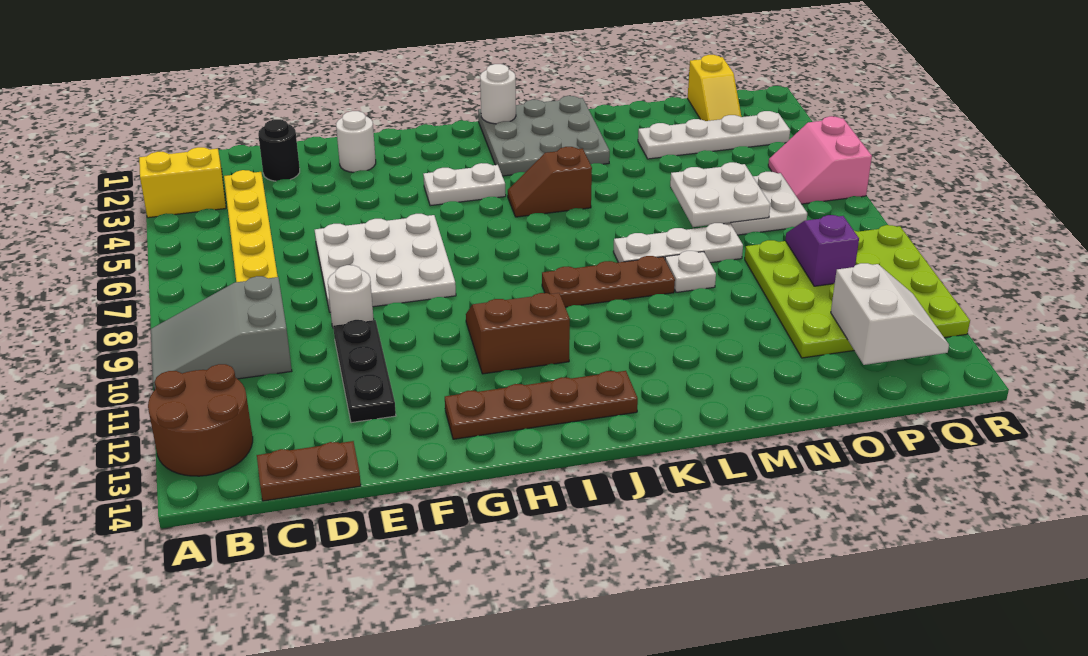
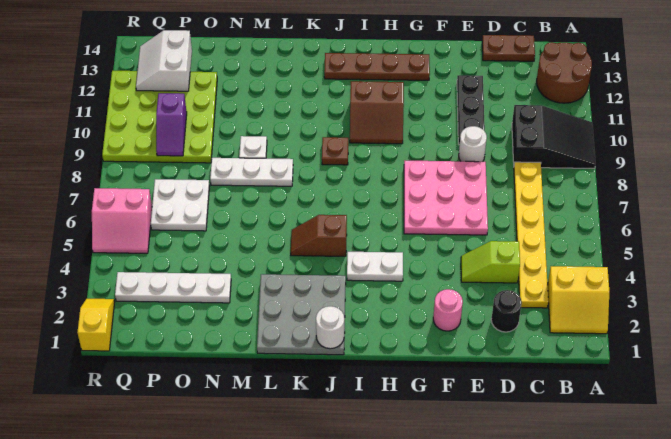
grey slope A9:C10 level 1 top C -> black slope A9:C10 level 1 top C
none -> lime slope D4:E4 level 1 top D
white plate E6:G8 level 1 -> pink plate E6:G8 level 1
white round brick F2 level 1 -> pink round brick F2 level 1
brown slope J5:K5 level 1 top K -> brown slope J5:K5 level 1 top J
brown plate J9:L9 level 1 -> brown plate J9 level 1
white plate N6:O7 level 2 -> none
yellow slope P1:P2 level 1 top 1 -> yellow slope R1:R2 level 1 top 1
pink slope Q5:R6 level 1 top R -> pink slope Q5:R6 level 1 top 6

